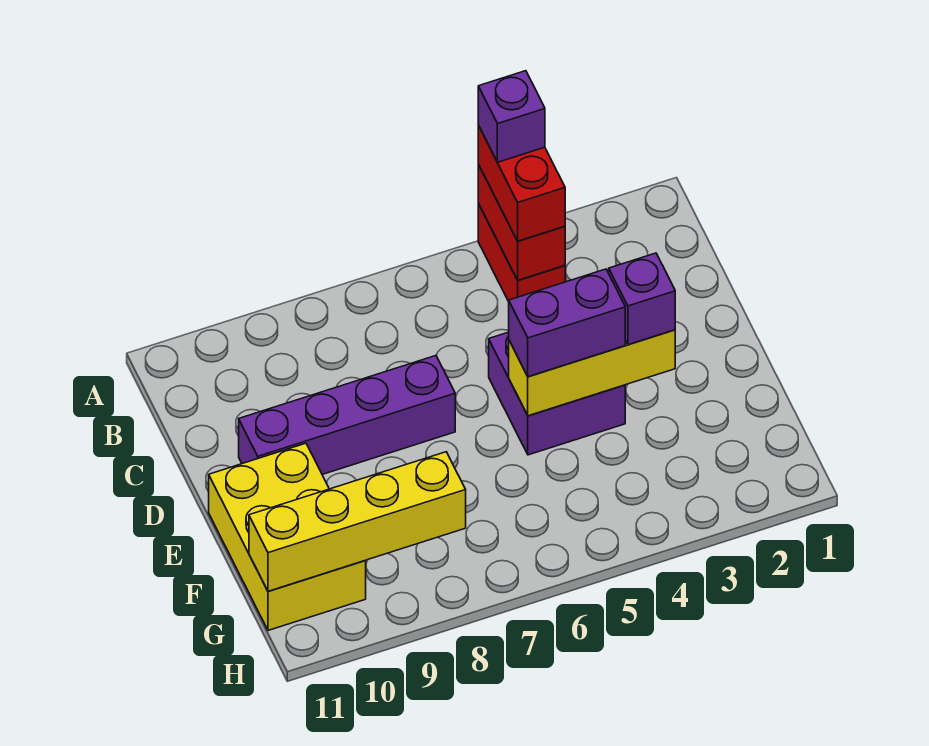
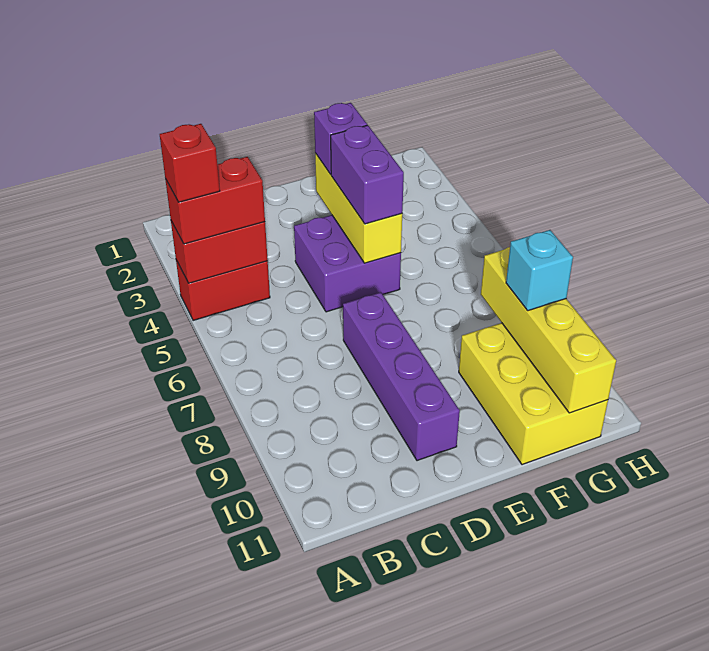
purple brick A4 level 4 -> red brick A4 level 4
yellow brick E10:G11 level 1 -> yellow brick F9:G11 level 1
none -> cyan brick G9 level 3

